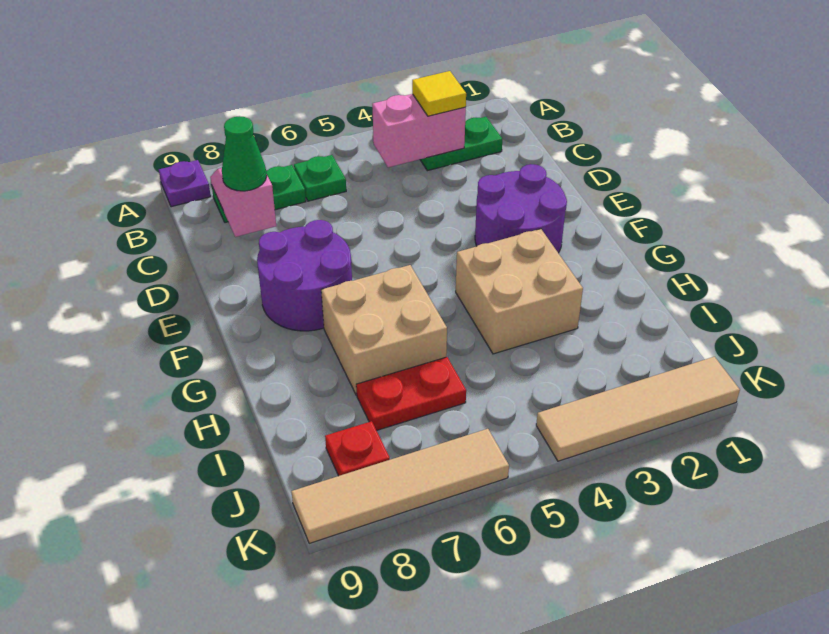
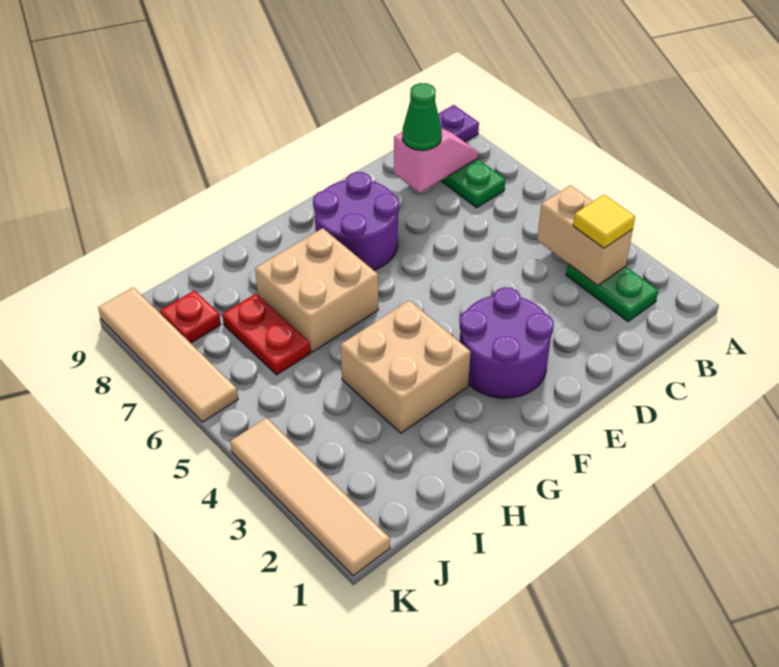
pink brick B3:B4 level 2 -> tan brick B3:B4 level 2
green plate B6 level 1 -> none

